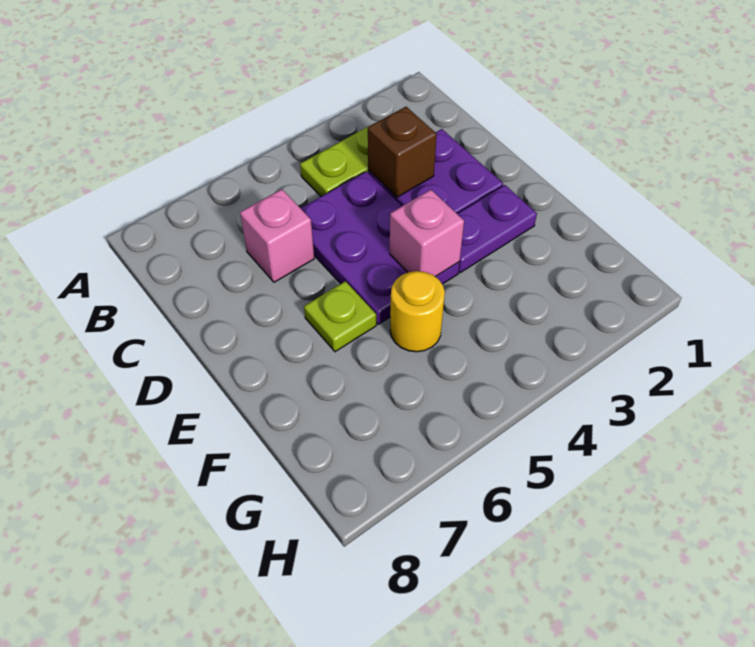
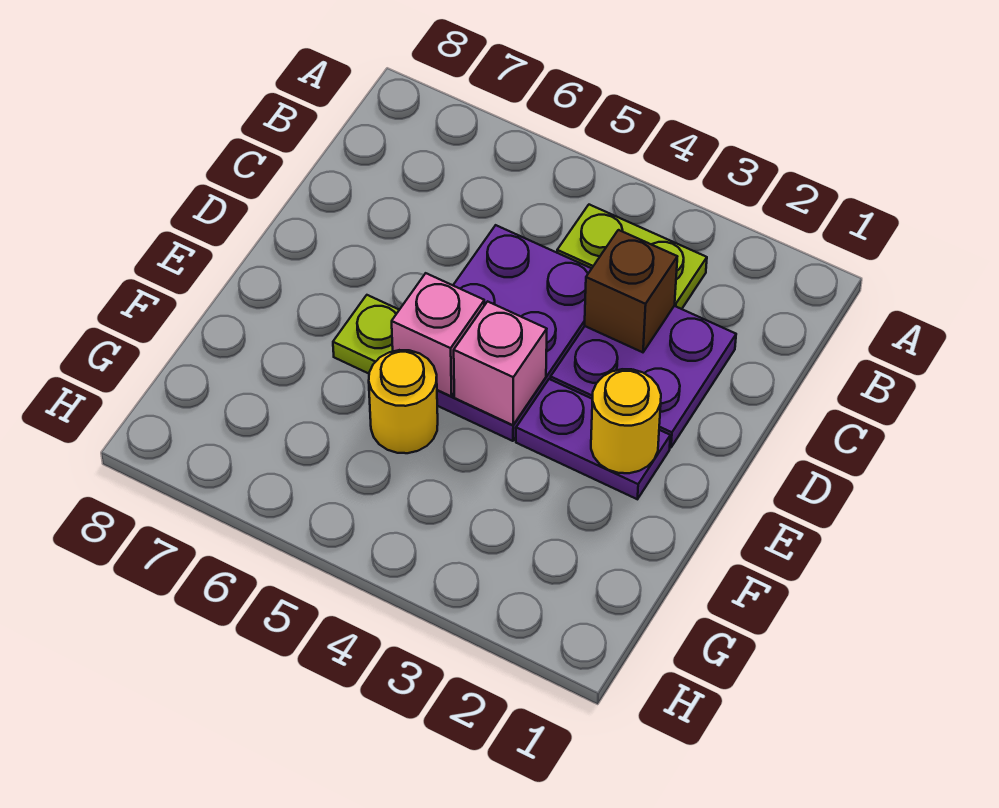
pink brick C6 level 1 -> pink brick E5 level 2
none -> yellow round brick E2 level 2

